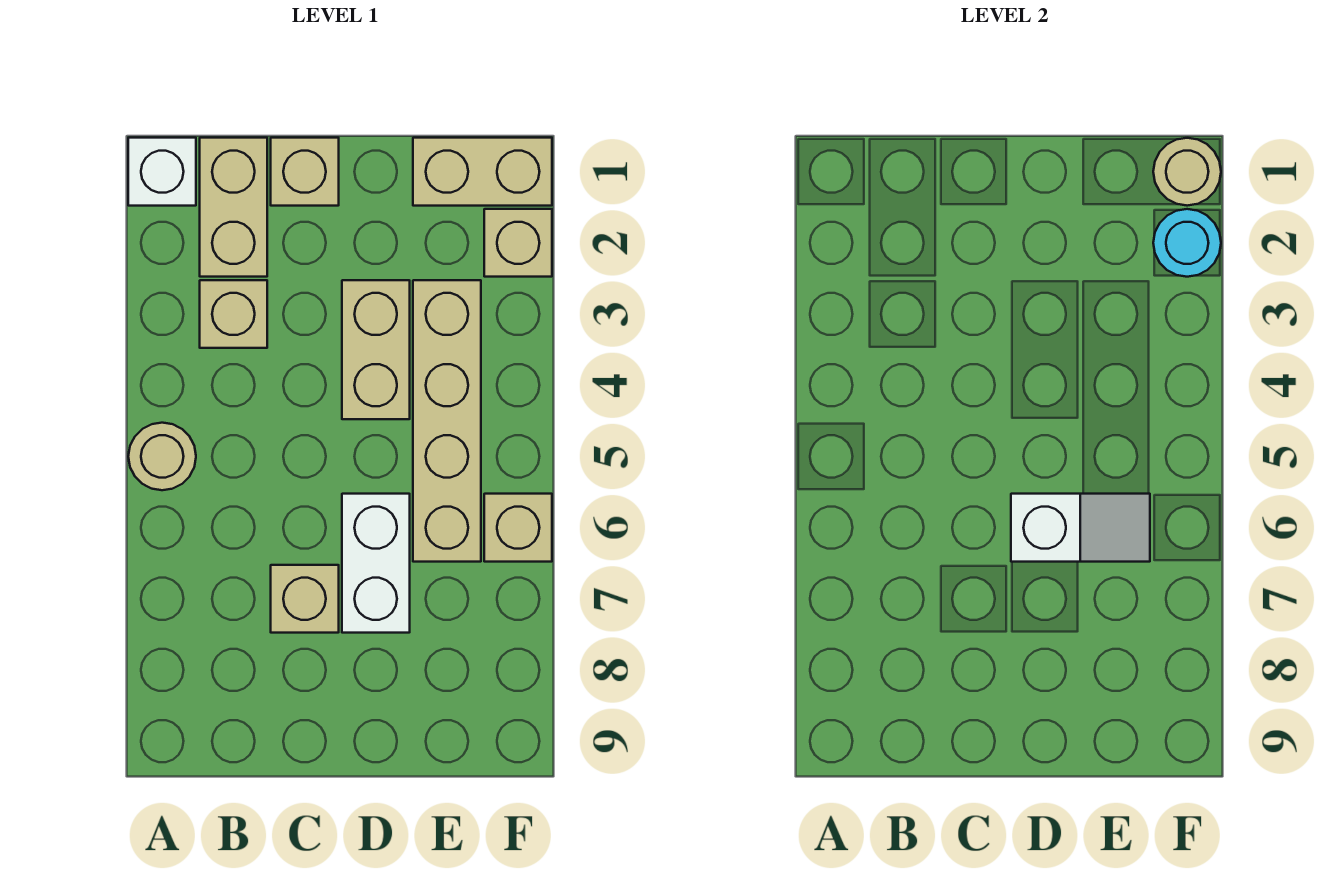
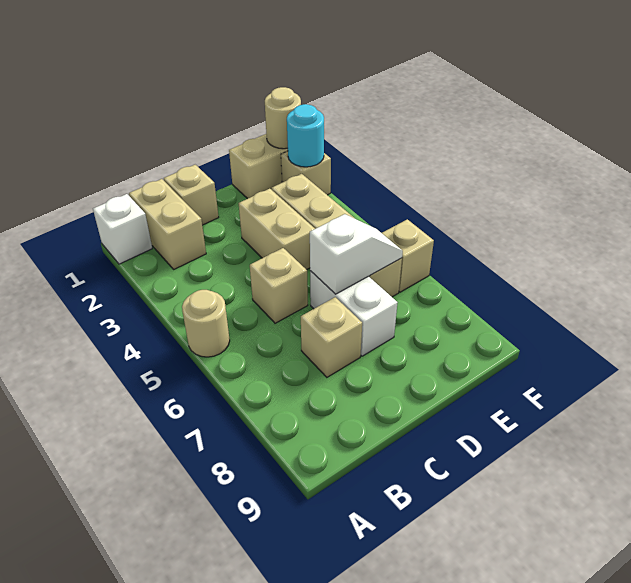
tan brick B3 level 1 -> tan brick C5 level 1

